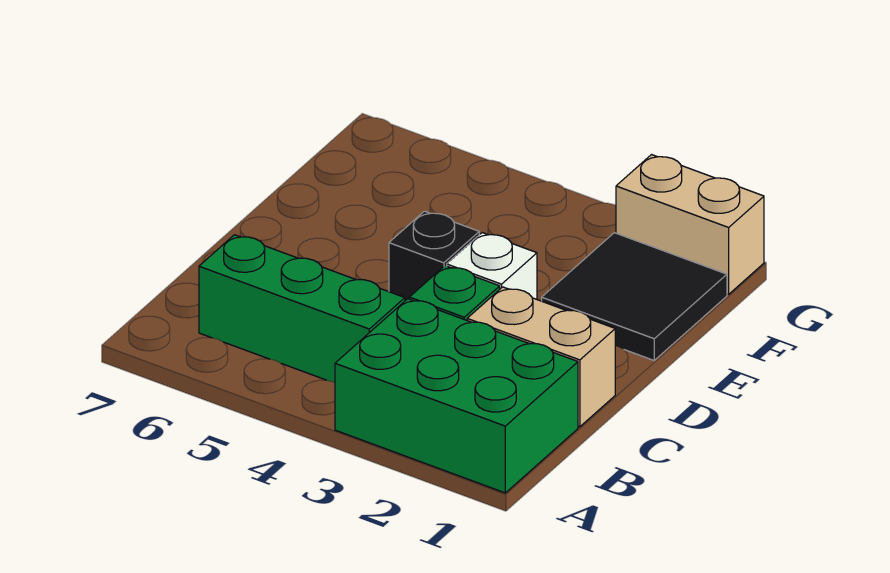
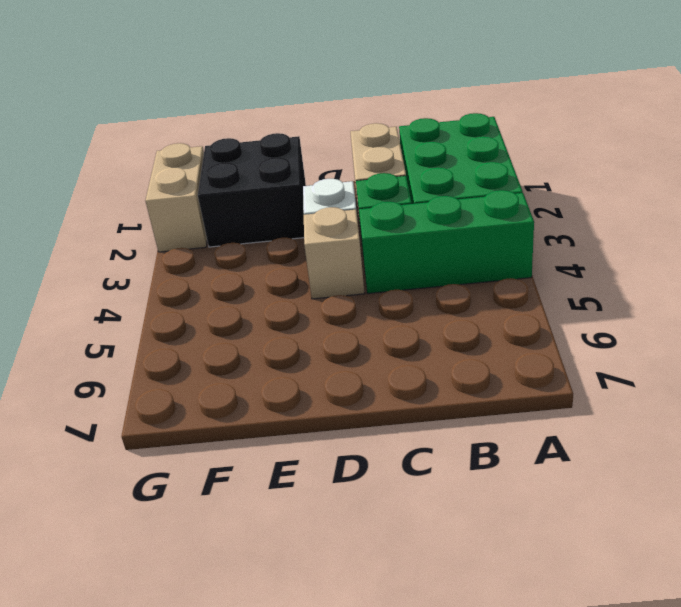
green brick B4:B6 level 1 -> green brick A4:C4 level 1
black brick D4 level 1 -> tan brick D4 level 1
black tile E1:F2 level 1 -> black brick E1:F2 level 1

